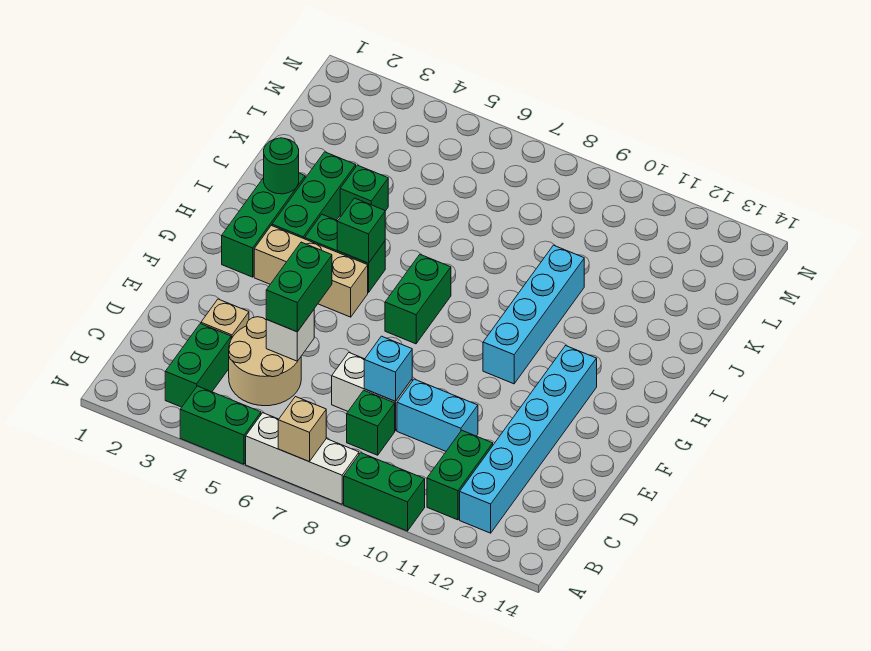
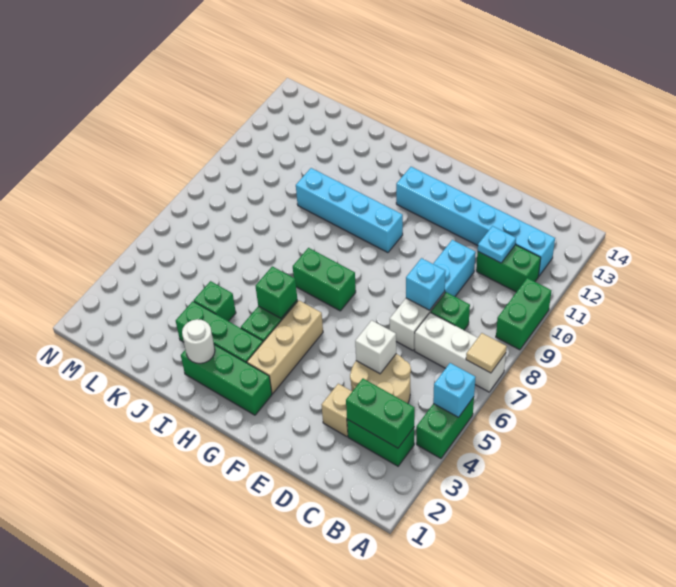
none -> cyan brick A5 level 2
white brick A6:A8 level 1 -> white brick A7:C7 level 1
tan brick A7 level 2 -> tan tile A7 level 2
none -> cyan plate C11 level 2
green brick D5:E5 level 3 -> green brick B3:C3 level 2
green round brick I2 level 2 -> white round brick I2 level 2

